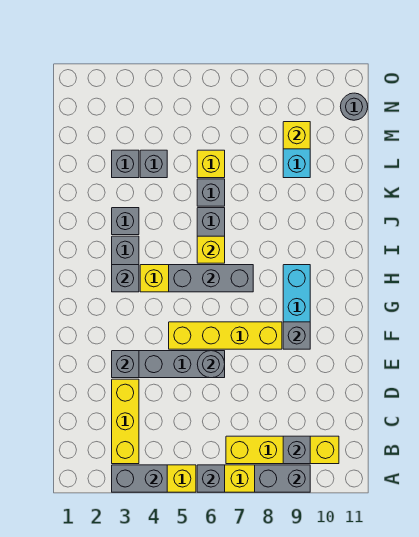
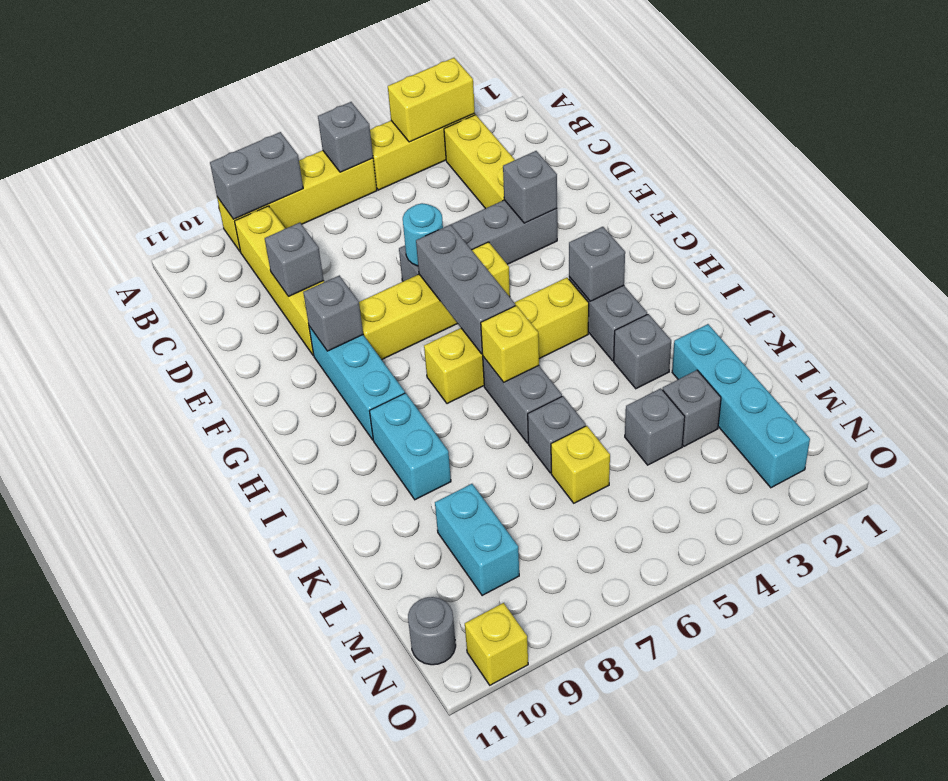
grey brick A3:A4 level 2 -> yellow brick A3:A4 level 2
yellow brick B7:B10 level 1 -> yellow brick B9:E9 level 1
grey brick B9 level 2 -> grey brick D9 level 2
grey round brick E6 level 2 -> cyan round brick E6 level 2
grey brick H5:H7 level 2 -> grey brick F6:H6 level 2
none -> cyan brick I9:J9 level 1
none -> cyan brick K2:N2 level 1
yellow brick M9 level 2 -> yellow brick O10 level 1

